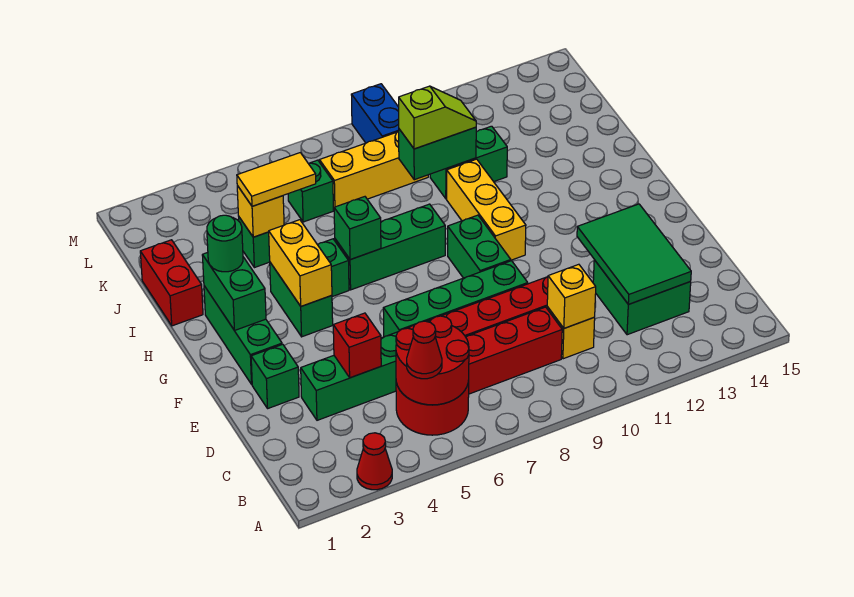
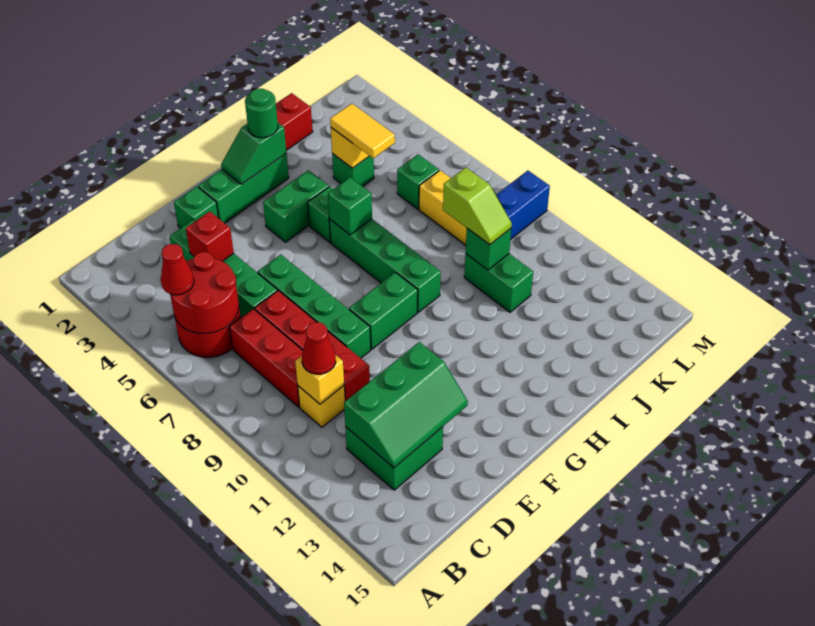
red cone A3 level 1 -> red cone C10 level 3
green tile C12:E13 level 2 -> green slope C12:E13 level 2 top 12
green brick G2:H2 level 2 -> green slope G2:H2 level 2 top H
yellow brick G4:H4 level 2 -> none
yellow brick G10:I10 level 1 -> none
green brick H6:H8 level 1 -> green brick H6:H9 level 1
green brick J9:J10 level 2 -> green brick J10 level 2

